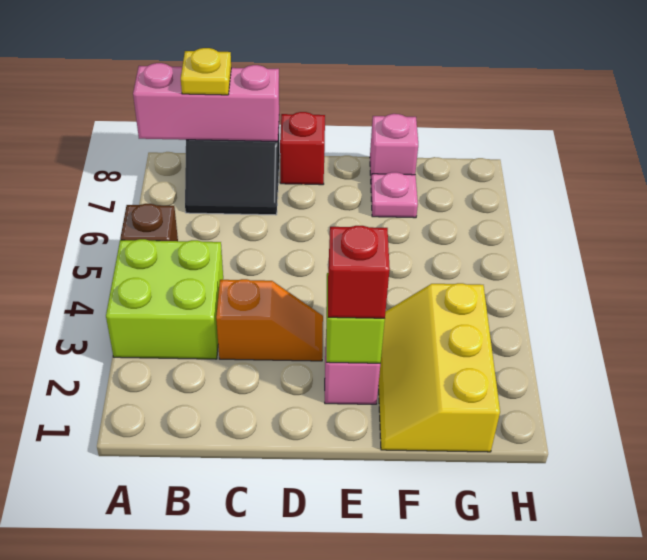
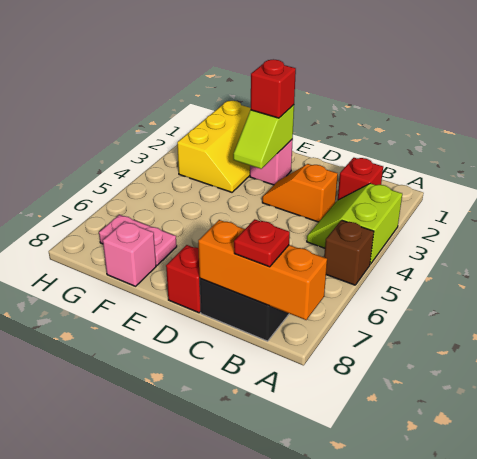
lime brick A3:B4 level 1 -> lime slope A3:B4 level 1 top A
pink brick A8:C8 level 2 -> orange brick A8:C8 level 2
none -> red brick B2 level 1
yellow plate B8 level 3 -> red plate B8 level 3
pink plate F7 level 1 -> pink plate F7:G7 level 1

